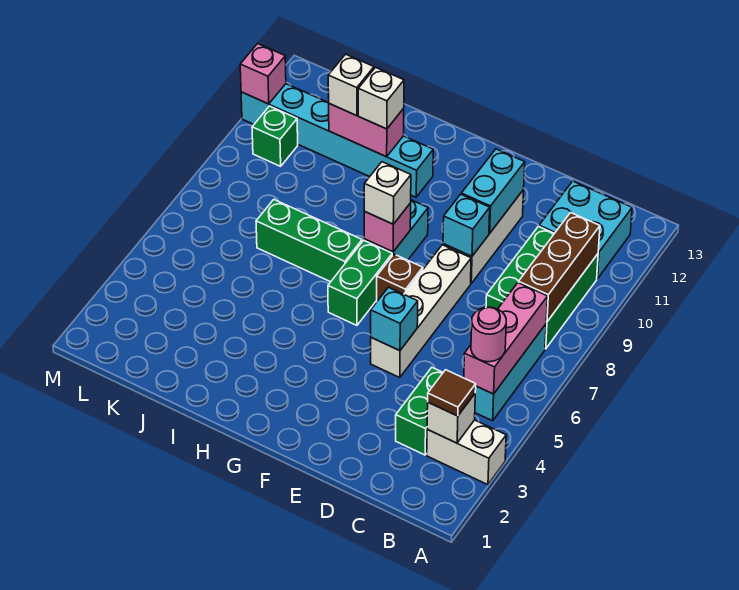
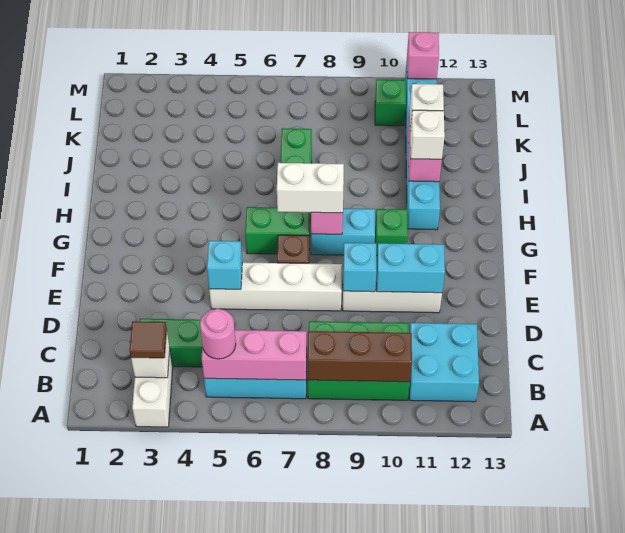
white brick G8 level 3 -> white brick G7:G8 level 3
none -> green brick G10 level 1

